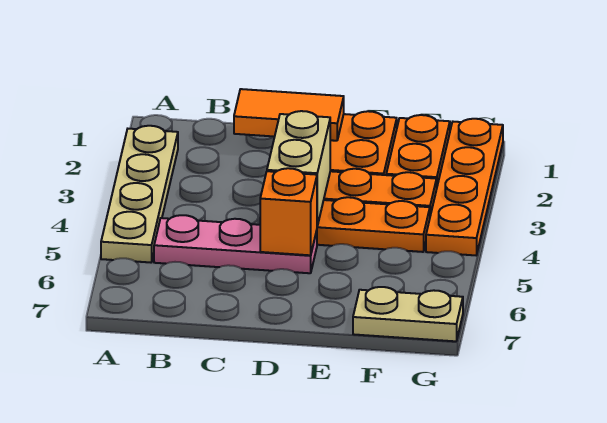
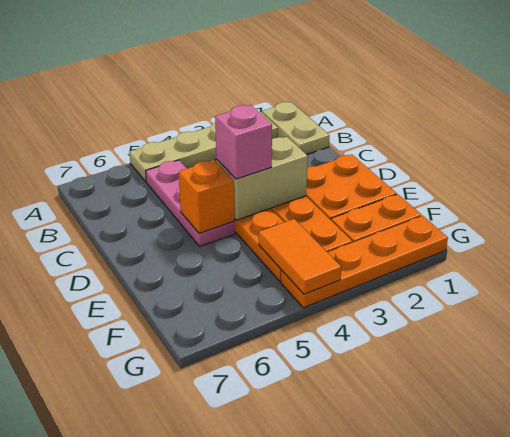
orange tile C1:D1 level 2 -> orange tile F4:G4 level 2
none -> pink brick D4 level 3
tan plate F7:G7 level 1 -> tan plate A1:B1 level 1

